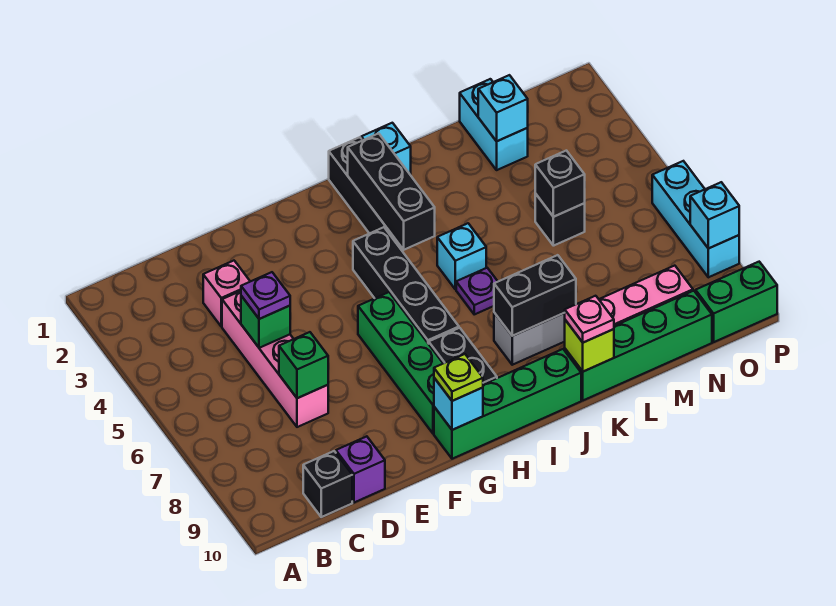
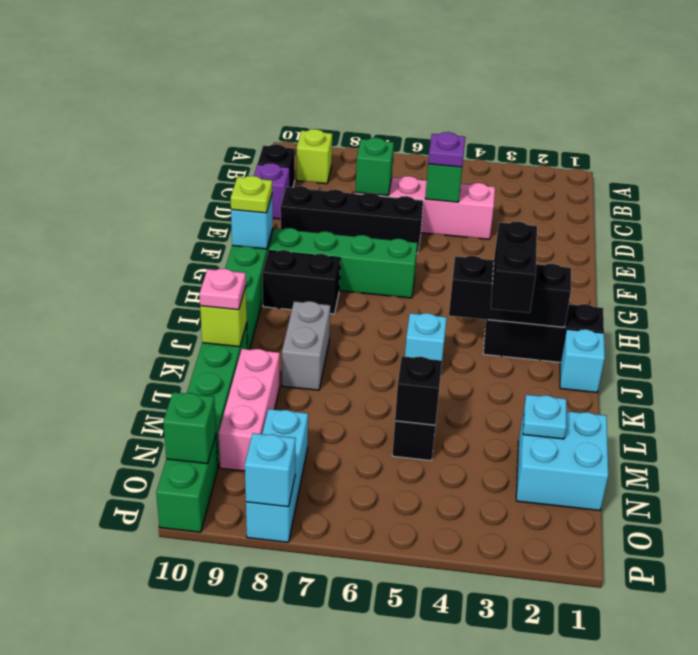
none -> lime brick B9 level 1
pink brick D3 level 1 -> none
black brick H4:H7 level 1 -> black brick E6:E9 level 1
purple plate J6 level 1 -> none
black brick J8:K8 level 2 -> black brick I3:J3 level 3
cyan brick M1:M2 level 1 -> cyan brick M1:N2 level 1
cyan brick M2 level 2 -> cyan plate M2 level 2
none -> green brick O10 level 2
cyan brick P6:P8 level 1 -> cyan brick N8:P8 level 1

